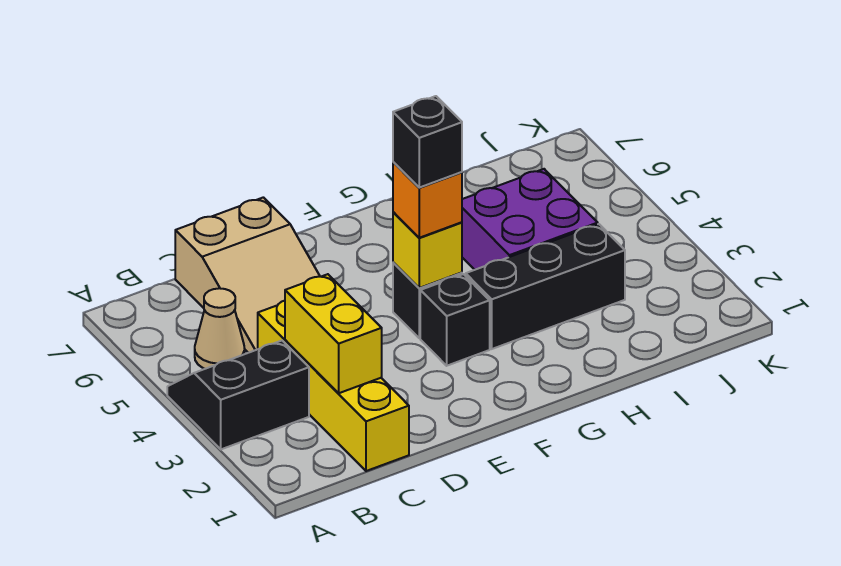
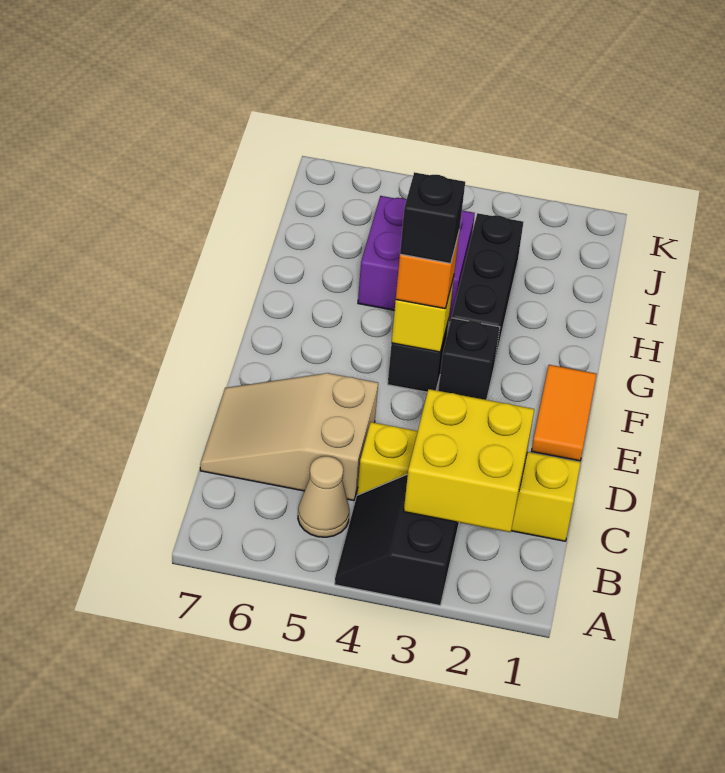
yellow brick C2:C3 level 2 -> yellow brick B2:C3 level 2
tan slope C5:D7 level 1 top 7 -> tan slope C5:D7 level 1 top 5
none -> orange tile E1:F1 level 1

